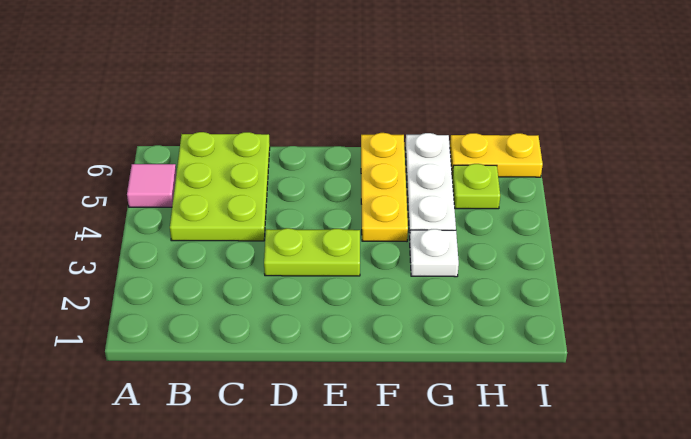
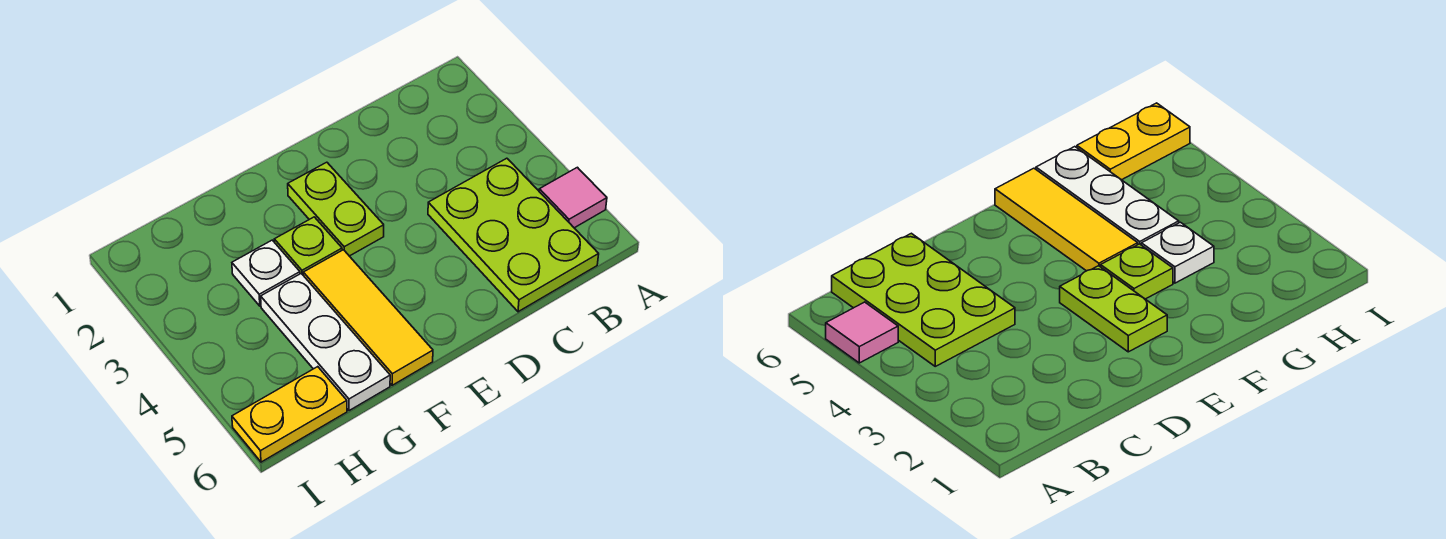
lime plate D3:E3 level 1 -> lime plate E2:E3 level 1
yellow plate F4:F6 level 1 -> yellow tile F4:F6 level 1
lime plate H5 level 1 -> lime plate F3 level 1

